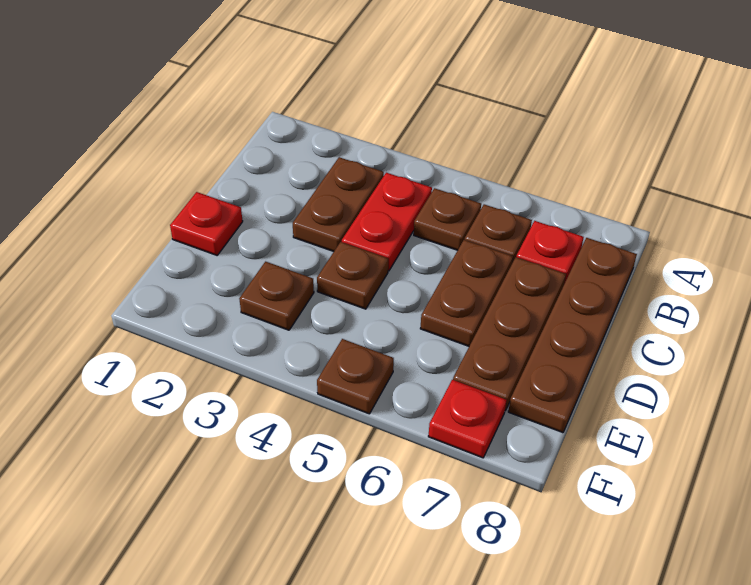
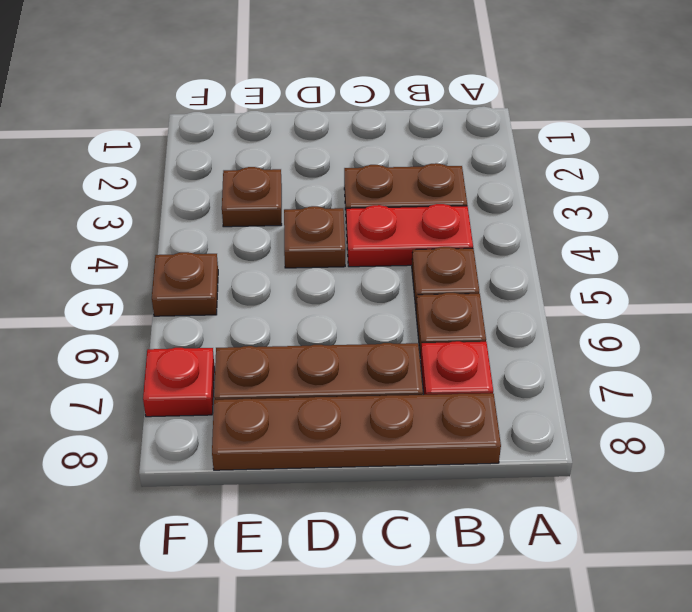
brown plate C6:D6 level 1 -> none
red plate D1 level 1 -> none

